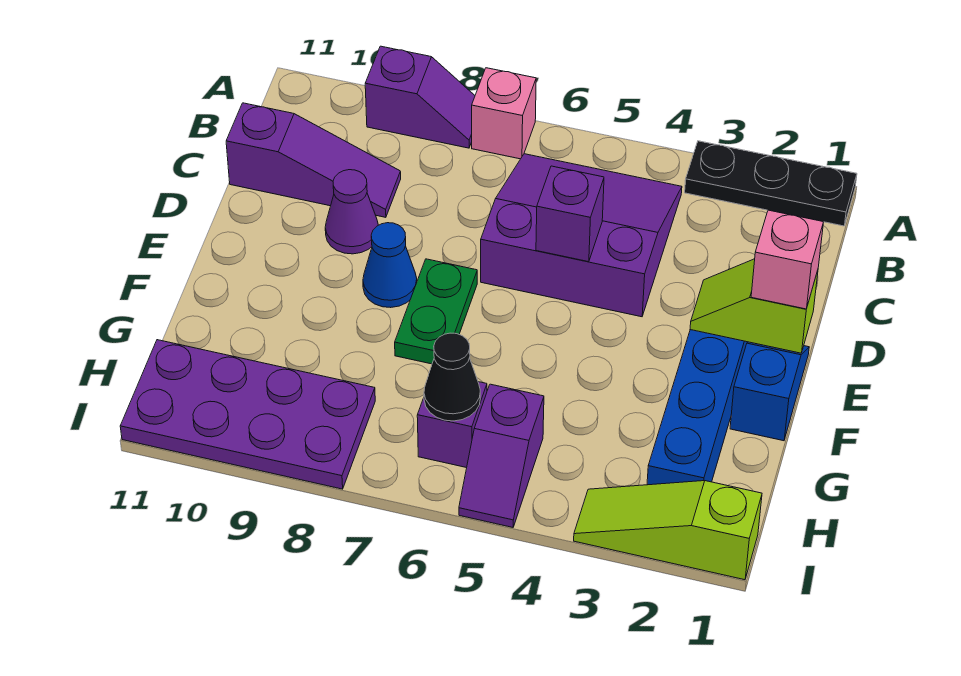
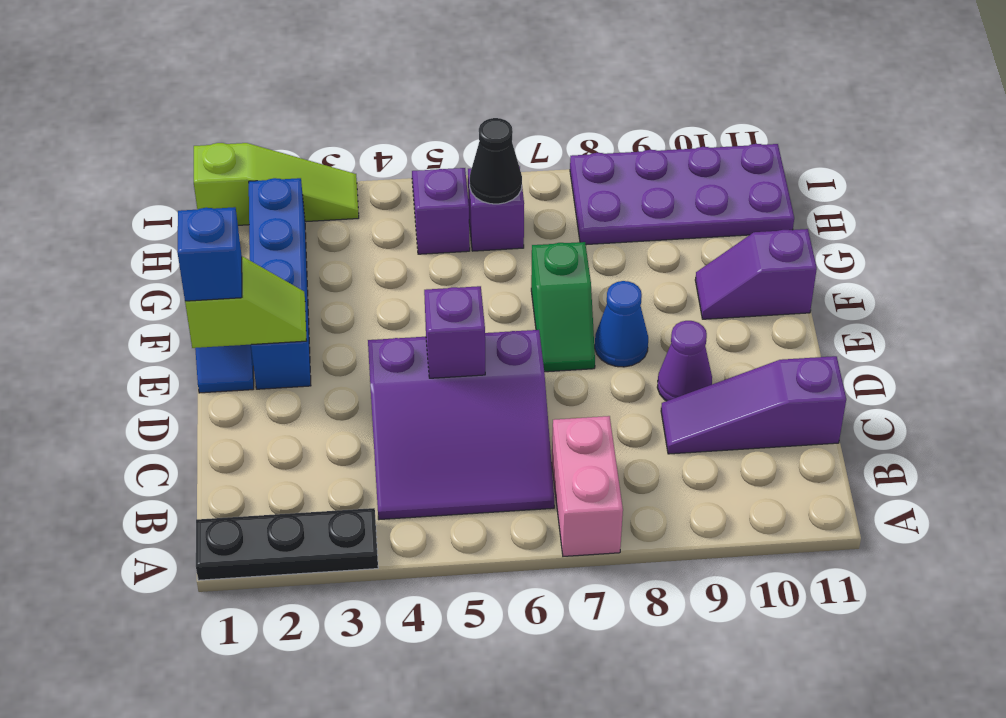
pink brick A7 level 1 -> pink brick A7:B7 level 1
purple slope A8:A9 level 1 top 9 -> purple slope F10:F11 level 1 top 11
pink brick E1 level 3 -> blue brick E1 level 3
green plate E7:F7 level 1 -> green slope E7:F7 level 1 top F

